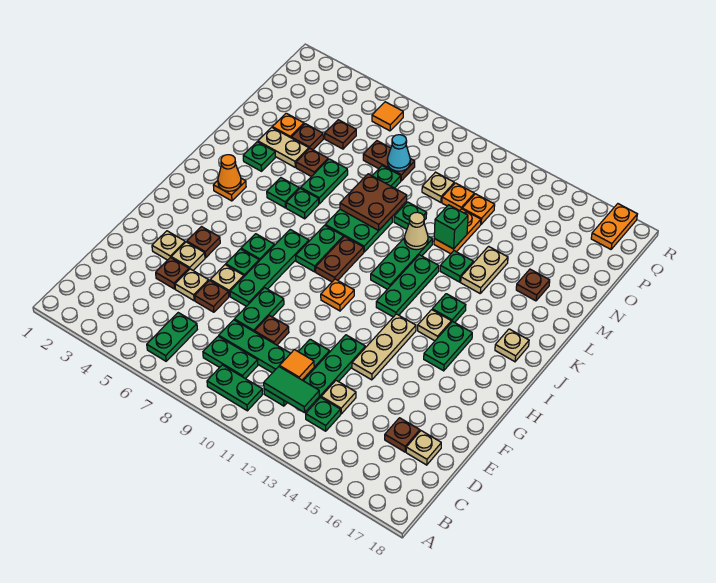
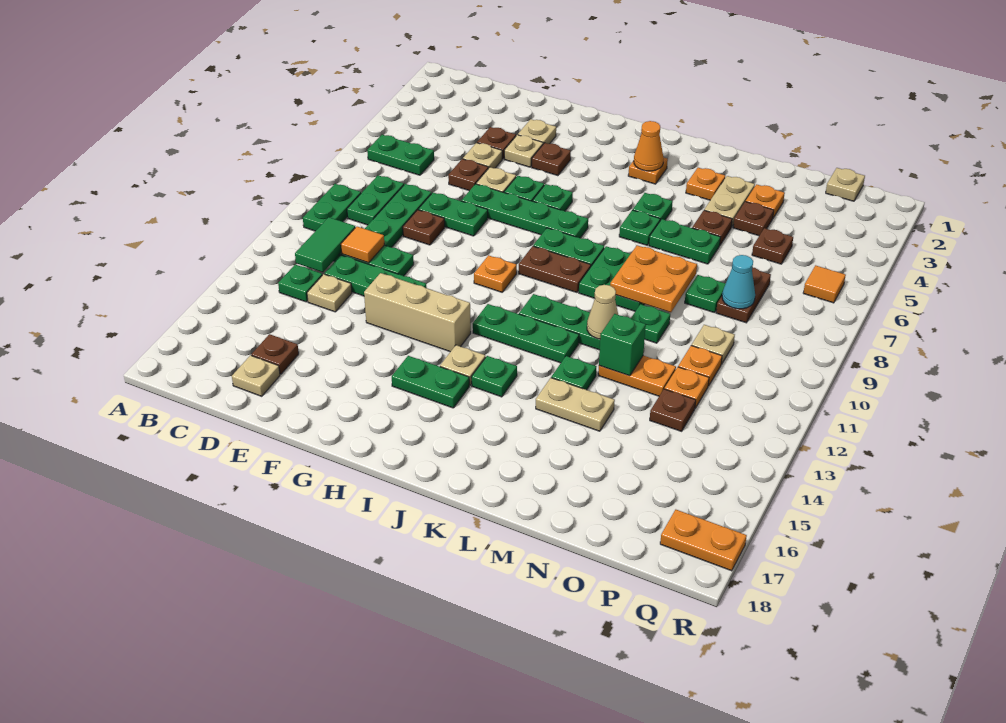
tan plate F13:H13 level 1 -> tan brick F13:H13 level 1
tan plate J17 level 1 -> tan plate P1 level 1
green plate L3 level 1 -> orange plate L3 level 1
brown plate L8:M9 level 2 -> orange plate L8:M9 level 2
brown plate M16 level 1 -> brown plate O13 level 1

